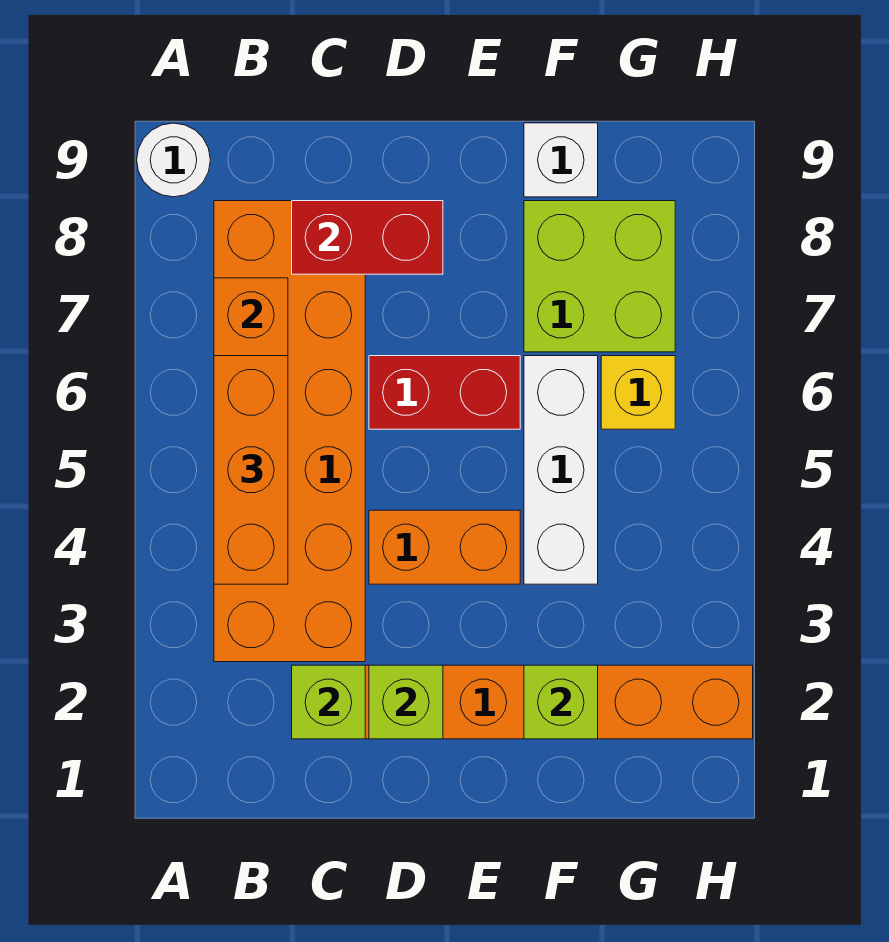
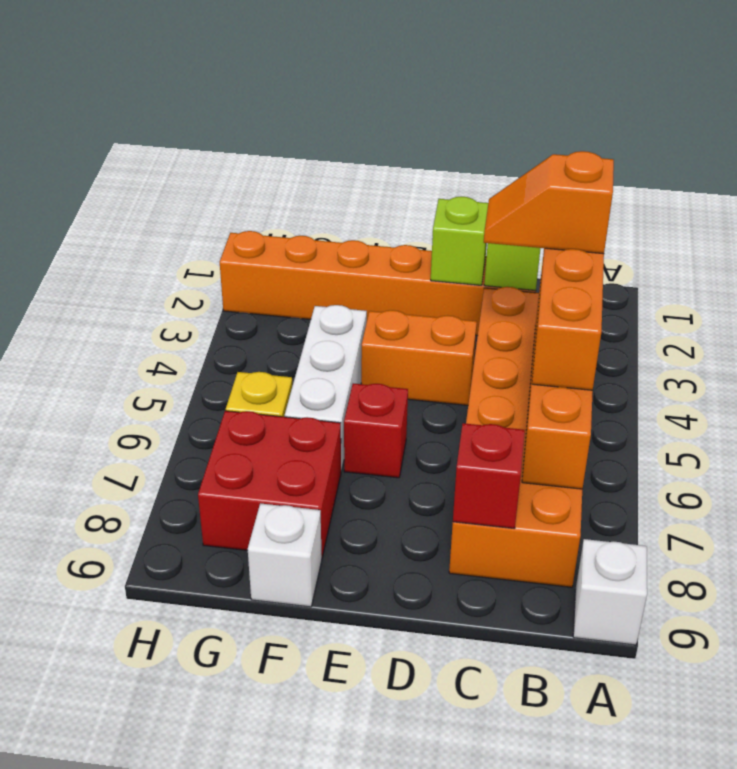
white round brick A9 level 1 -> white brick A9 level 1
none -> orange slope B4:C4 level 4 top B
red brick C8:D8 level 2 -> red brick C8 level 2
red brick D6:E6 level 1 -> red brick E6 level 1
lime brick F2 level 2 -> none
lime brick F7:G8 level 1 -> red brick F7:G8 level 1

